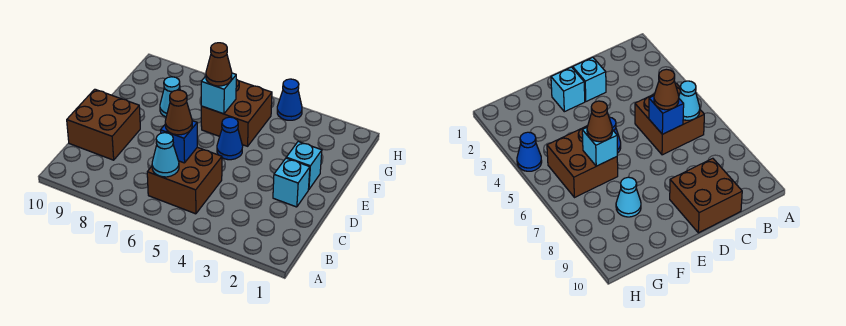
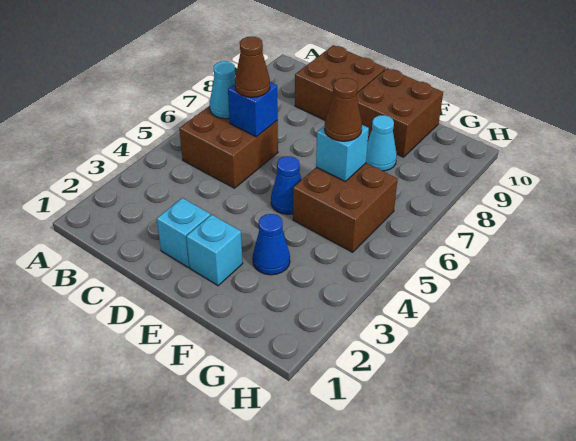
none -> brown brick E9:F10 level 1
blue cone H4 level 1 -> blue cone F3 level 1

